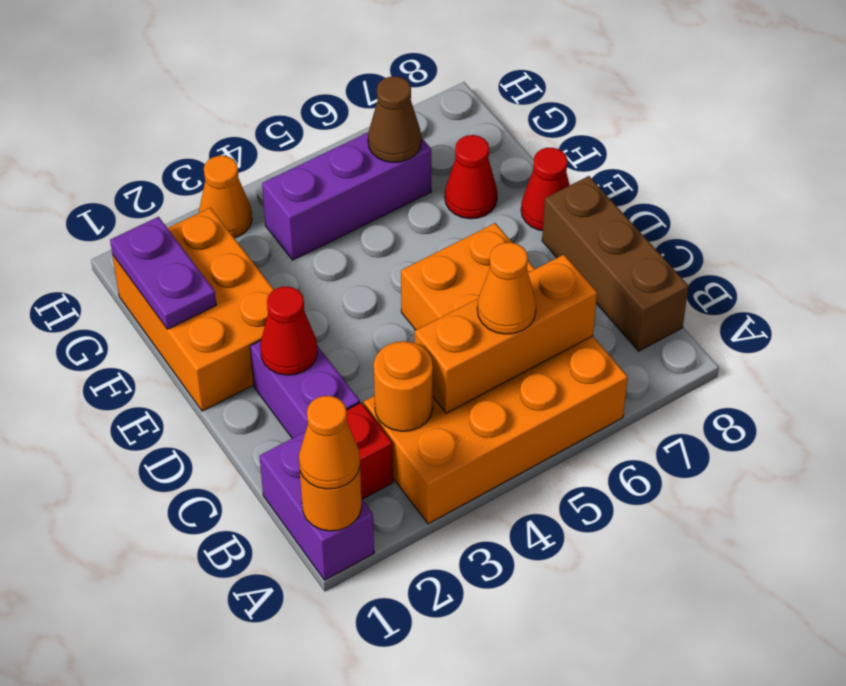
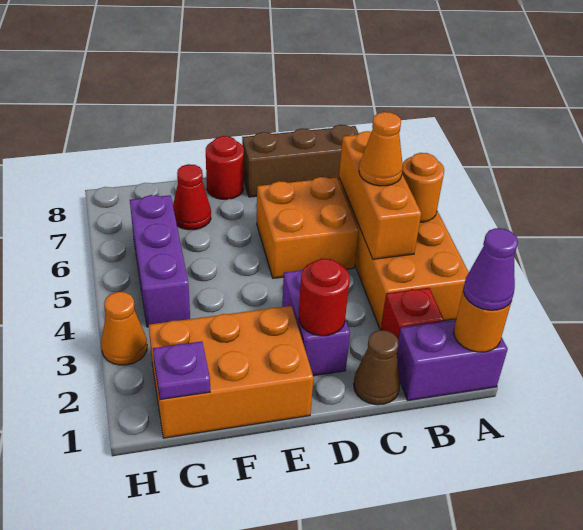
orange cone A1 level 3 -> purple cone A1 level 3
orange round brick B3 level 2 -> orange round brick A5 level 2
purple brick C2:D2 level 1 -> purple brick D2:D3 level 1
red cone D2 level 2 -> red round brick D2 level 2
red cone E8 level 1 -> red round brick E8 level 1
purple plate F1:G1 level 2 -> purple plate G1 level 2
brown cone G6 level 2 -> brown cone C1 level 1

